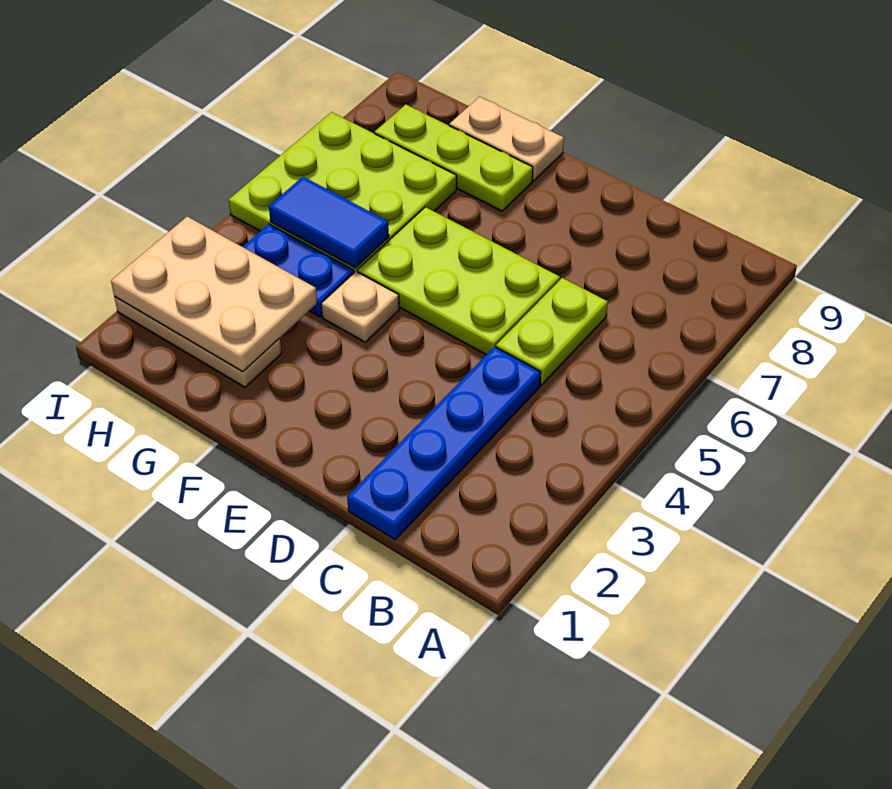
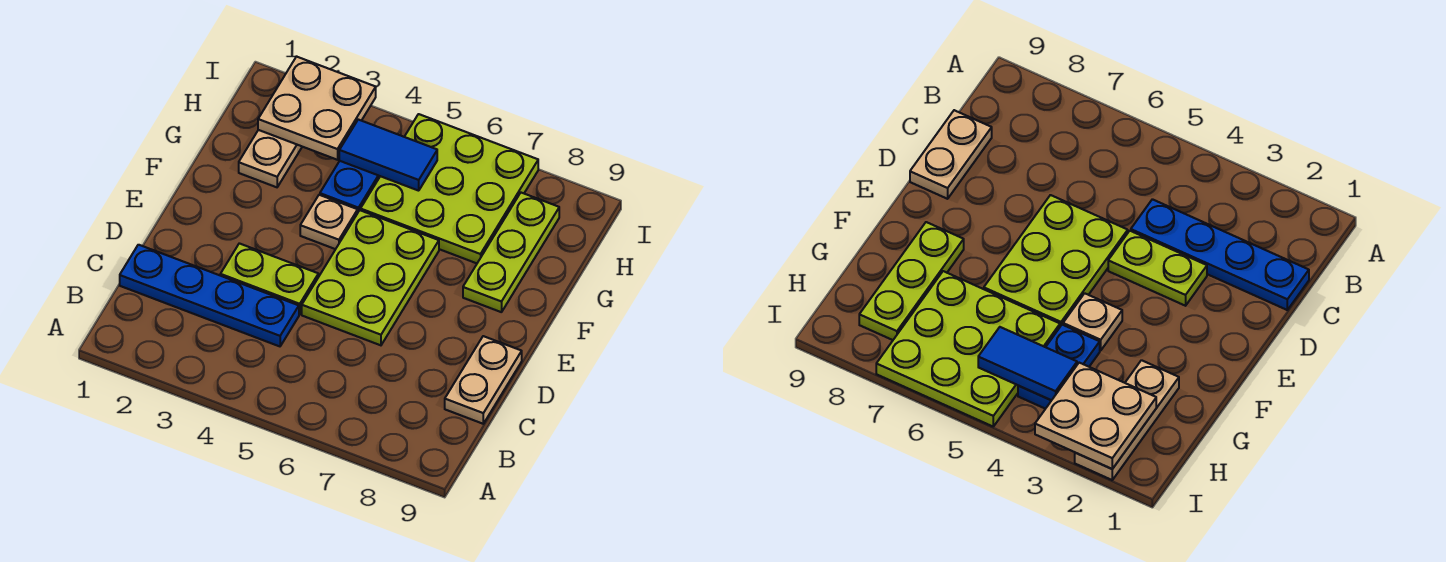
lime plate C5:C6 level 1 -> lime plate D3:D4 level 1
tan plate F9:G9 level 1 -> tan plate C9:D9 level 1
tan plate G2:I3 level 2 -> tan plate H2:I3 level 2
blue tile G5:H5 level 2 -> blue tile H4:H5 level 2

